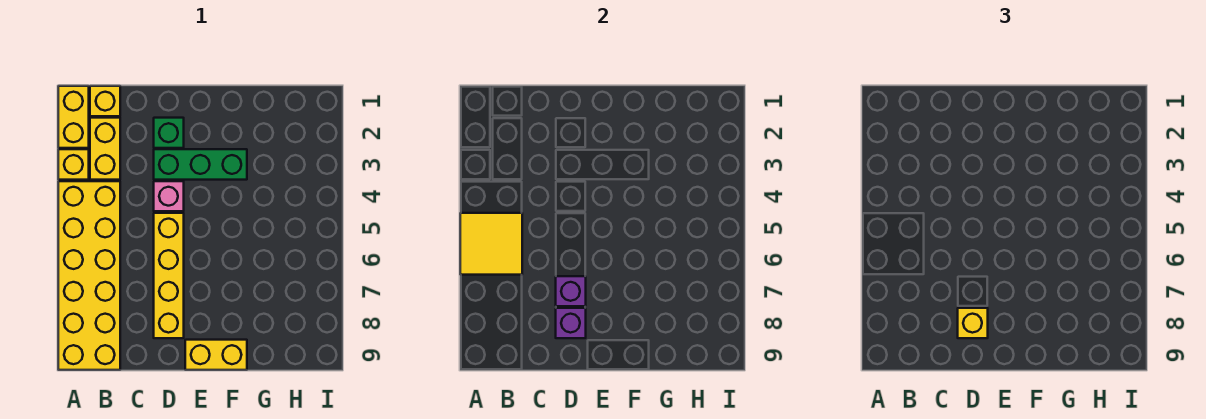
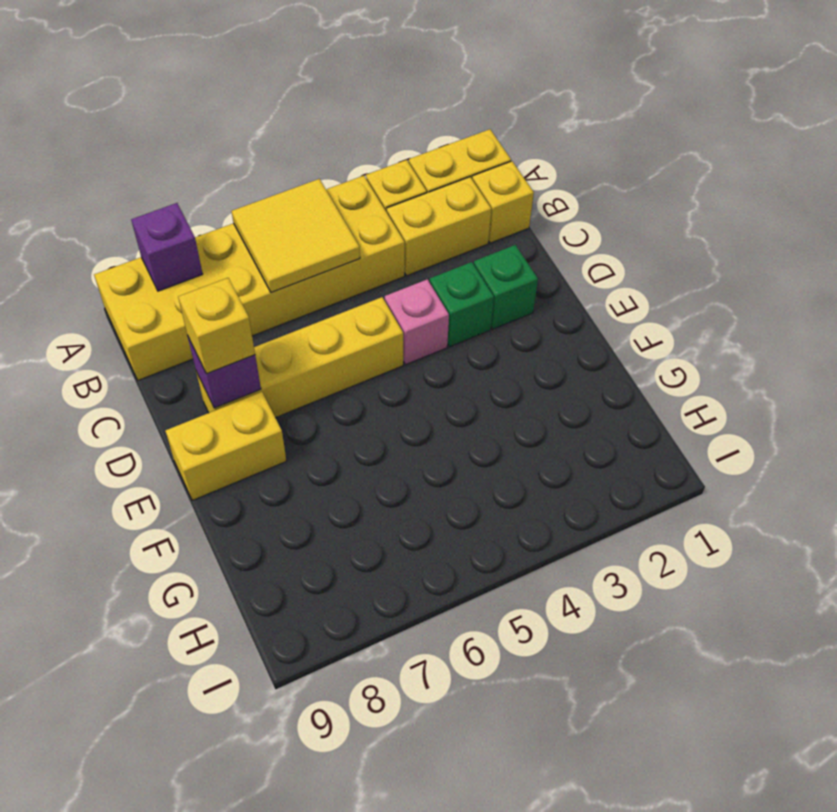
green brick D3:F3 level 1 -> green brick D3 level 1
purple brick D7 level 2 -> purple brick A8 level 2
yellow brick E9:F9 level 1 -> yellow brick E8:E9 level 1

